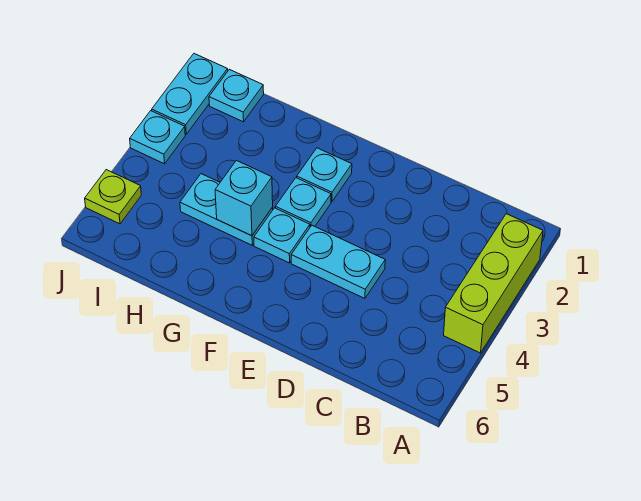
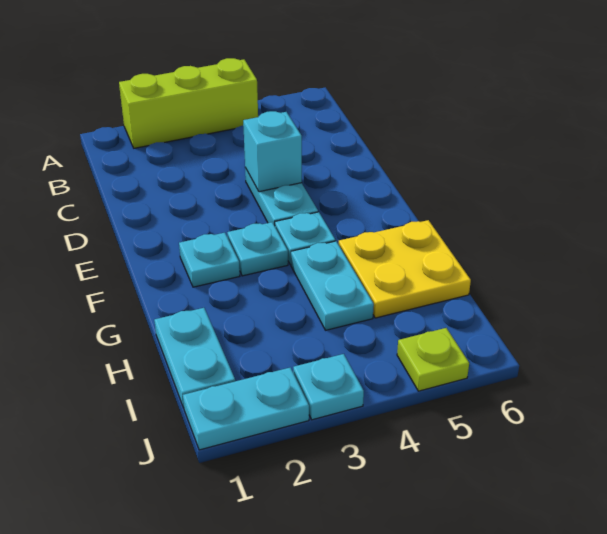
cyan brick G4 level 2 -> cyan brick D4 level 2
none -> yellow plate G5:H6 level 1
cyan plate I1 level 1 -> cyan plate H1:I1 level 1

